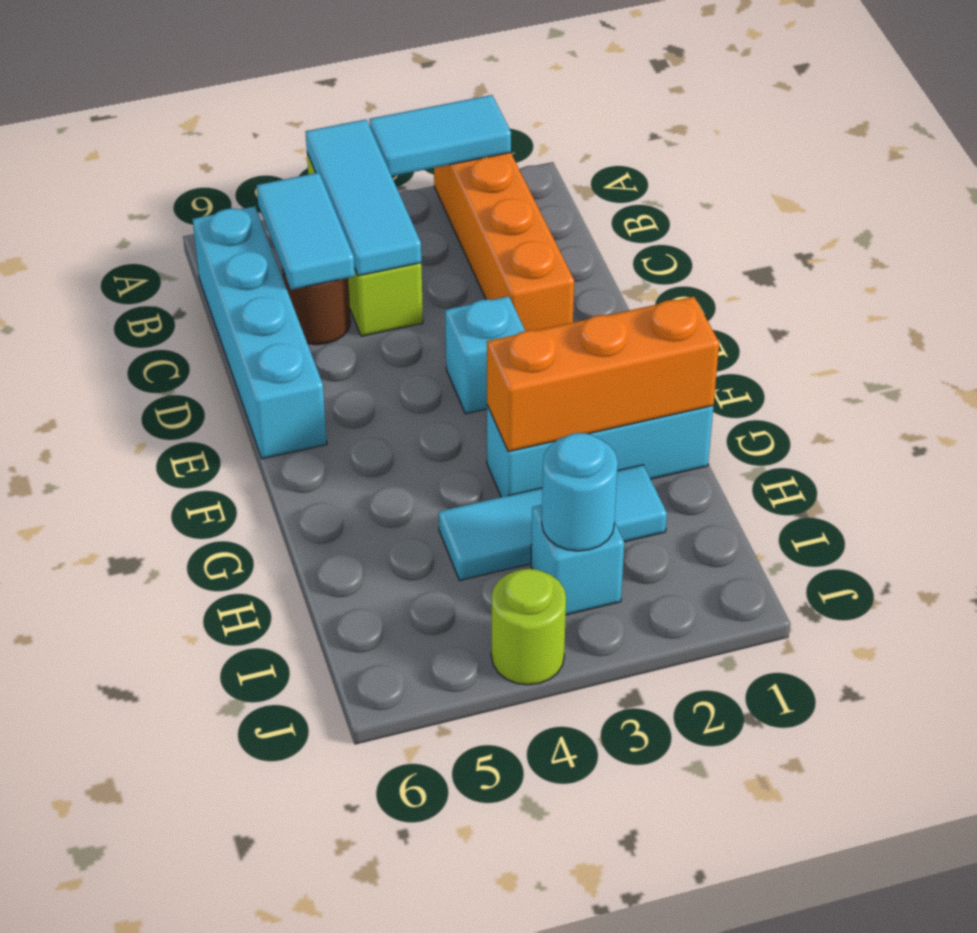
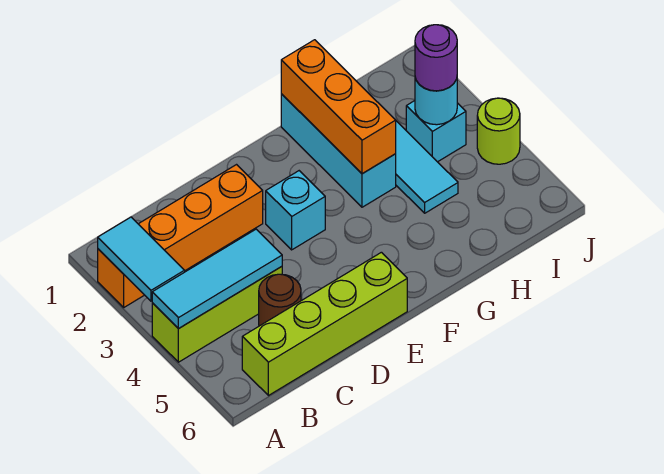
cyan tile B5:C5 level 2 -> none
cyan brick B6:E6 level 1 -> lime brick B6:E6 level 1
none -> purple round brick I3 level 3

